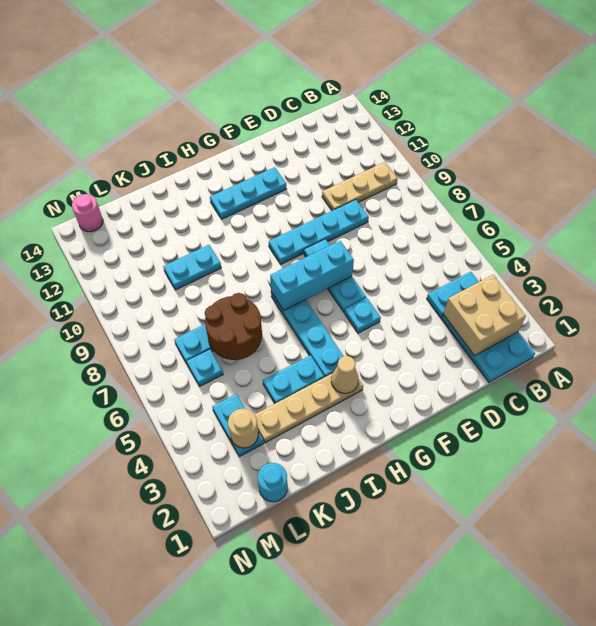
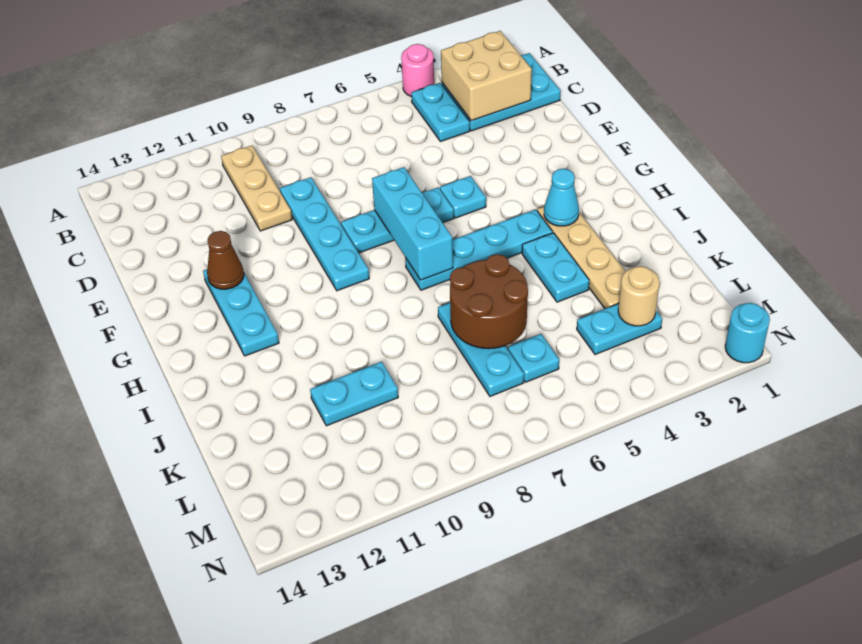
none -> brown cone F12 level 2
tan cone H3 level 2 -> cyan cone H3 level 2
cyan plate J10:K10 level 1 -> cyan plate K10:K11 level 1
cyan round brick L1 level 1 -> cyan round brick N1 level 1
pink round brick M14 level 1 -> pink round brick A4 level 1

